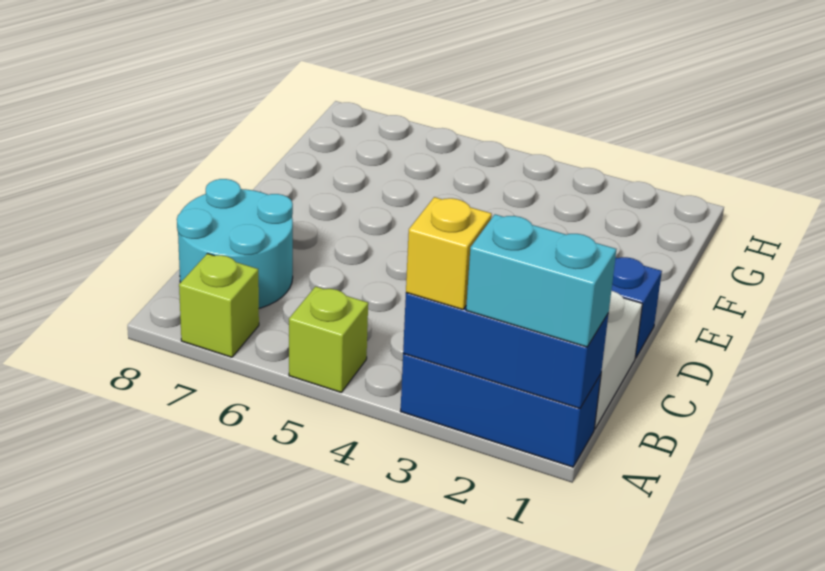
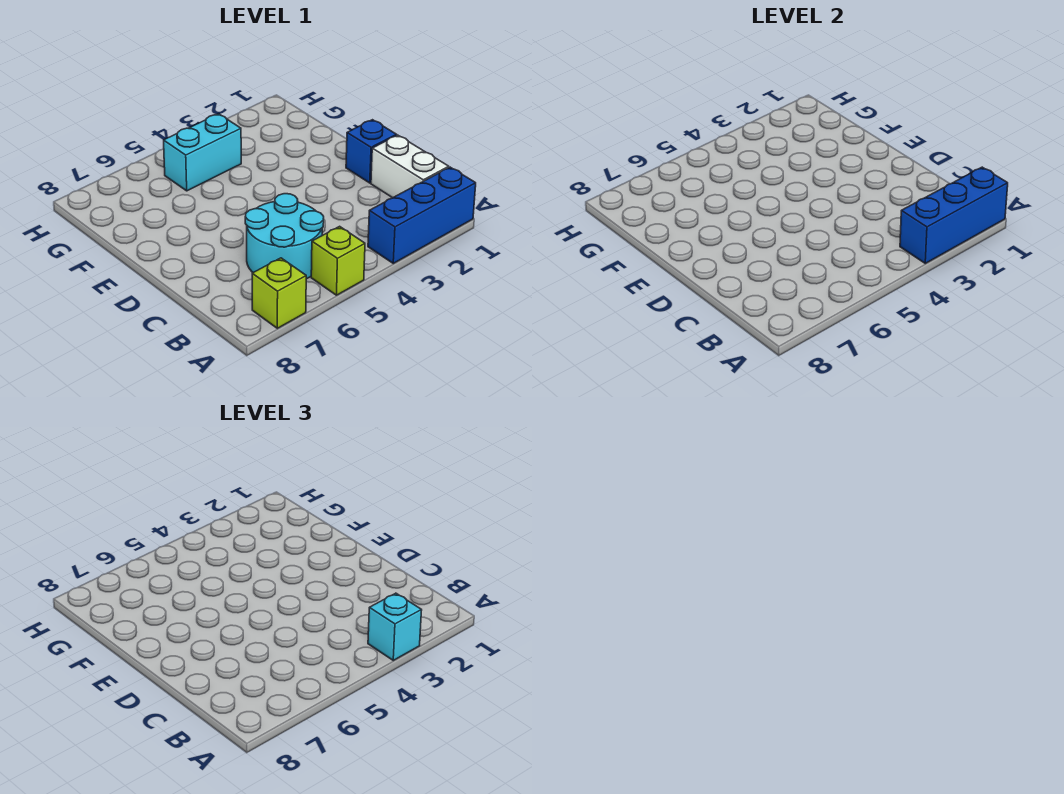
cyan brick A1:A2 level 3 -> cyan brick G4:G5 level 1
yellow brick A3 level 3 -> cyan brick A3 level 3
cyan round brick B7:C8 level 1 -> cyan round brick B5:C6 level 1

